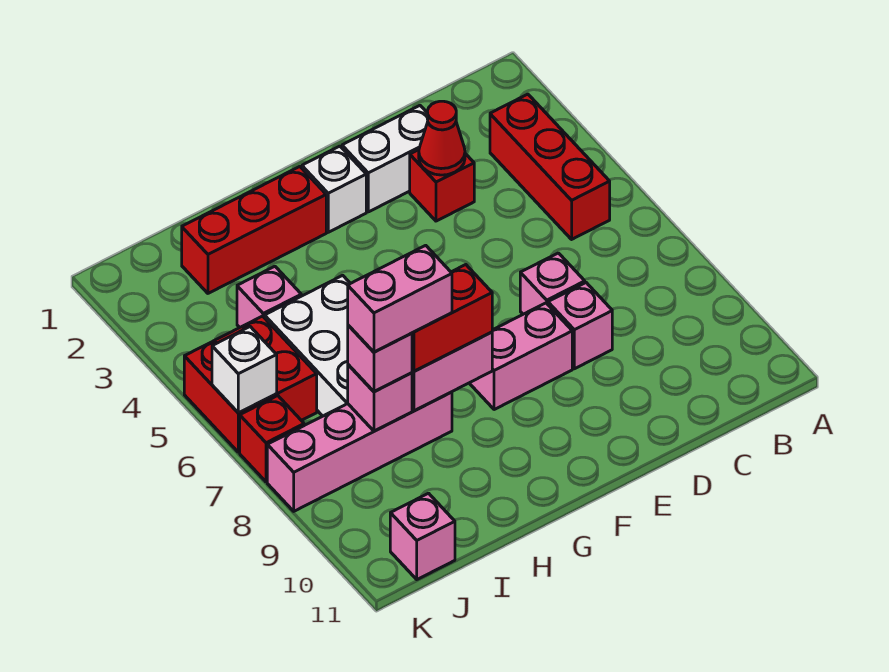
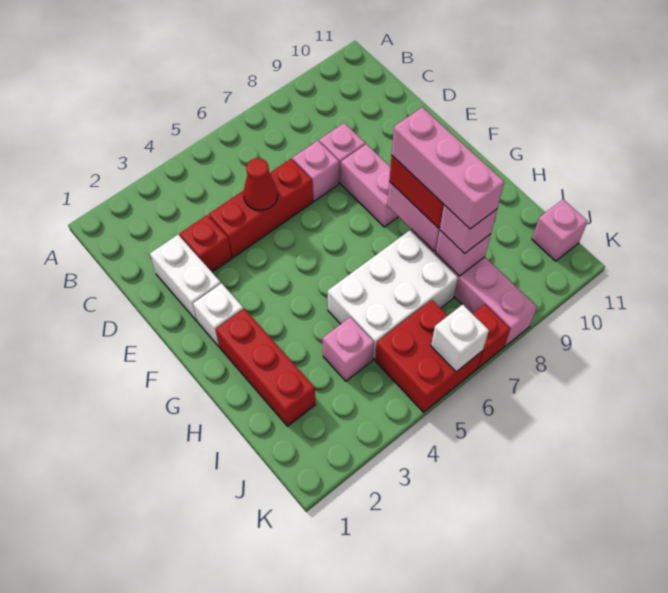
red brick B3:B5 level 1 -> red brick D4:D6 level 1
red cone D3 level 2 -> red cone D5 level 2
pink brick H8:I8 level 4 -> pink brick G8:I8 level 4

